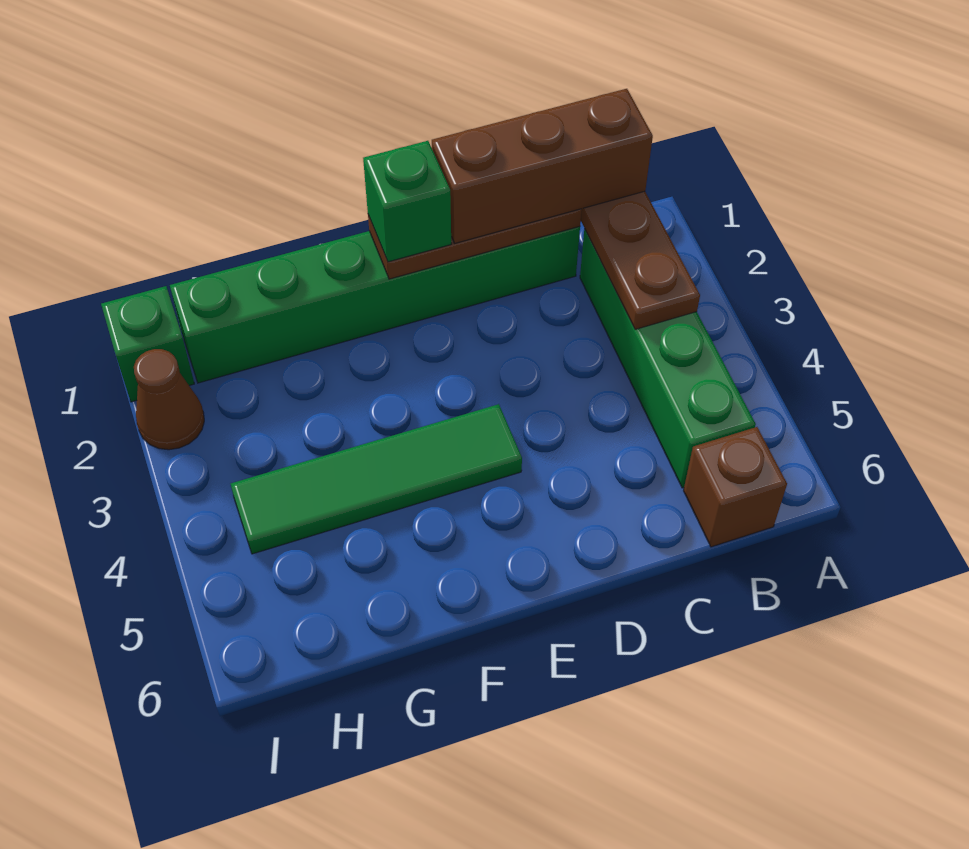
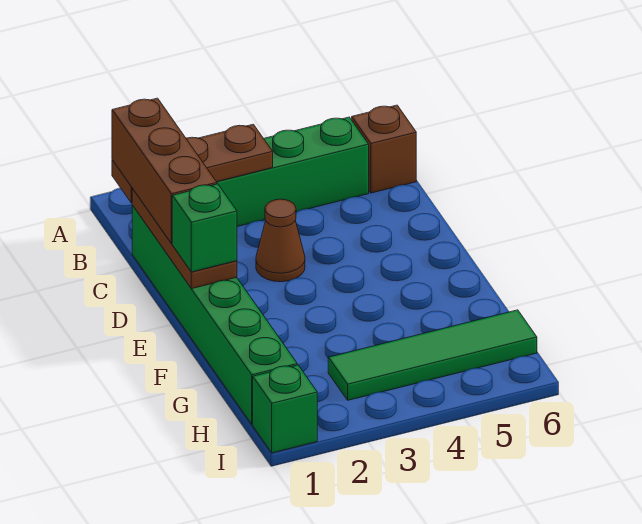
green tile E4:H4 level 1 -> green tile H3:H6 level 1
brown cone I2 level 1 -> brown cone D3 level 1

